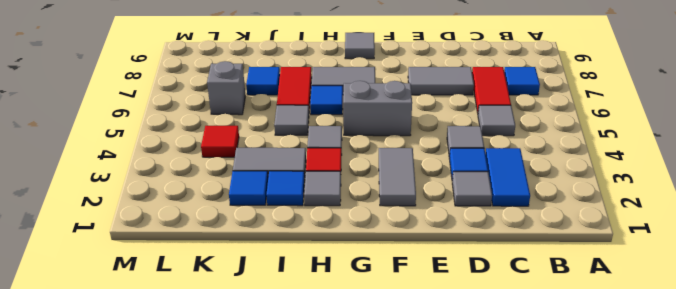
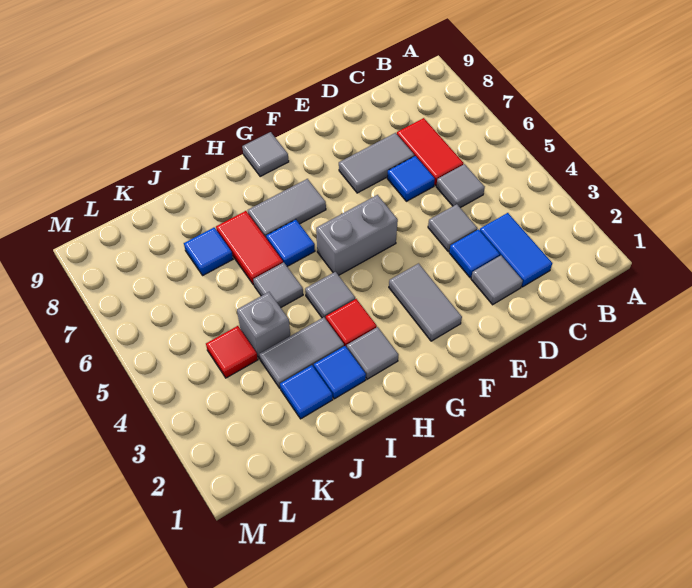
blue tile B7 level 1 -> blue tile D6 level 1
grey brick K6 level 1 -> grey brick J4 level 1

